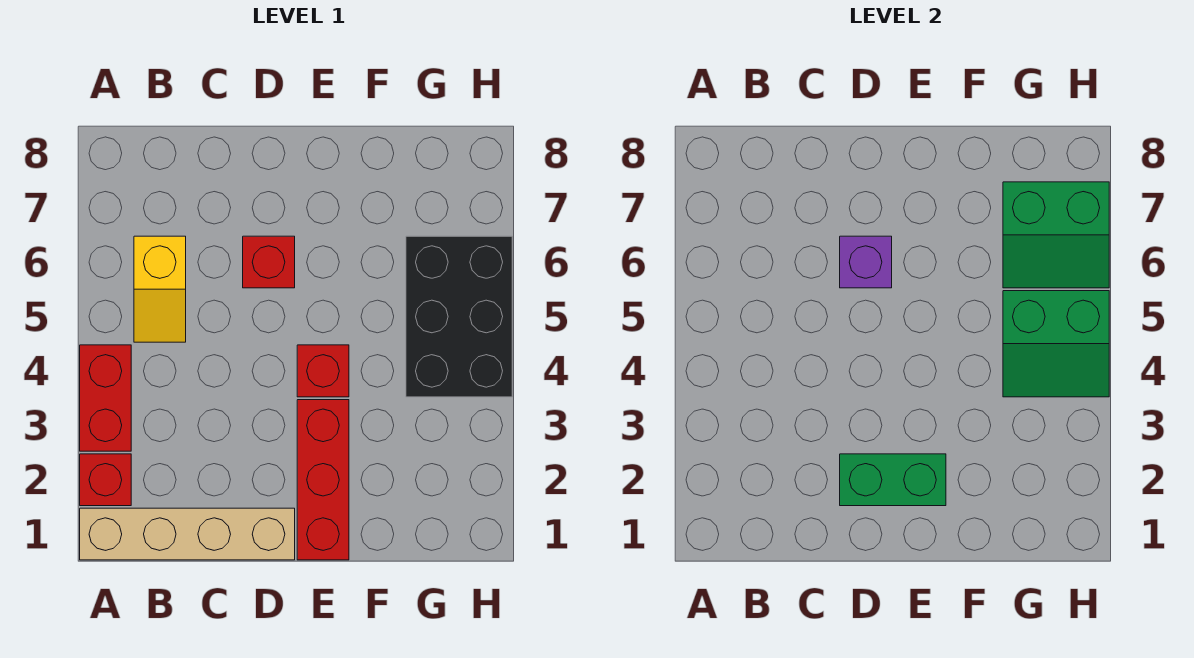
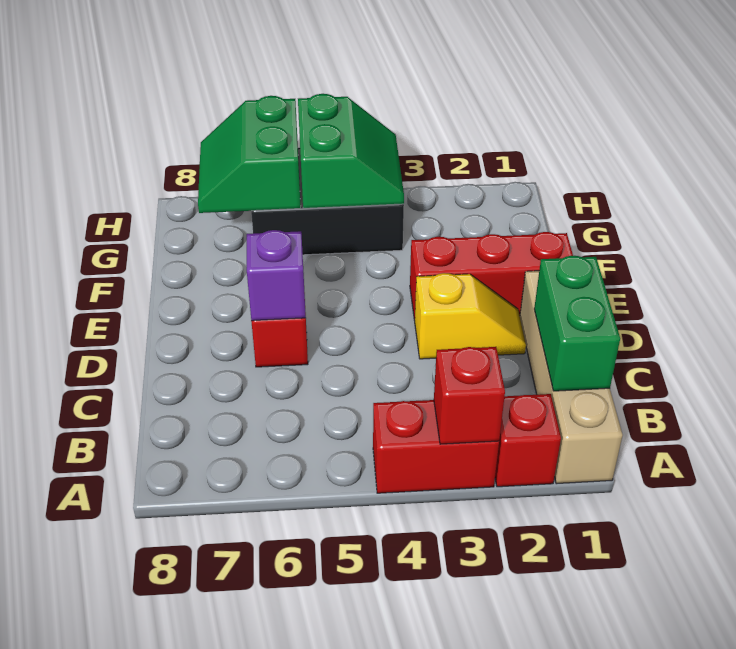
yellow slope B5:B6 level 1 top 6 -> yellow slope D2:D3 level 1 top 3
green brick D2:E2 level 2 -> green brick B1:C1 level 2
red brick E4 level 1 -> red brick A3 level 2
green slope G6:H7 level 2 top 7 -> green slope G6:H7 level 2 top 6

